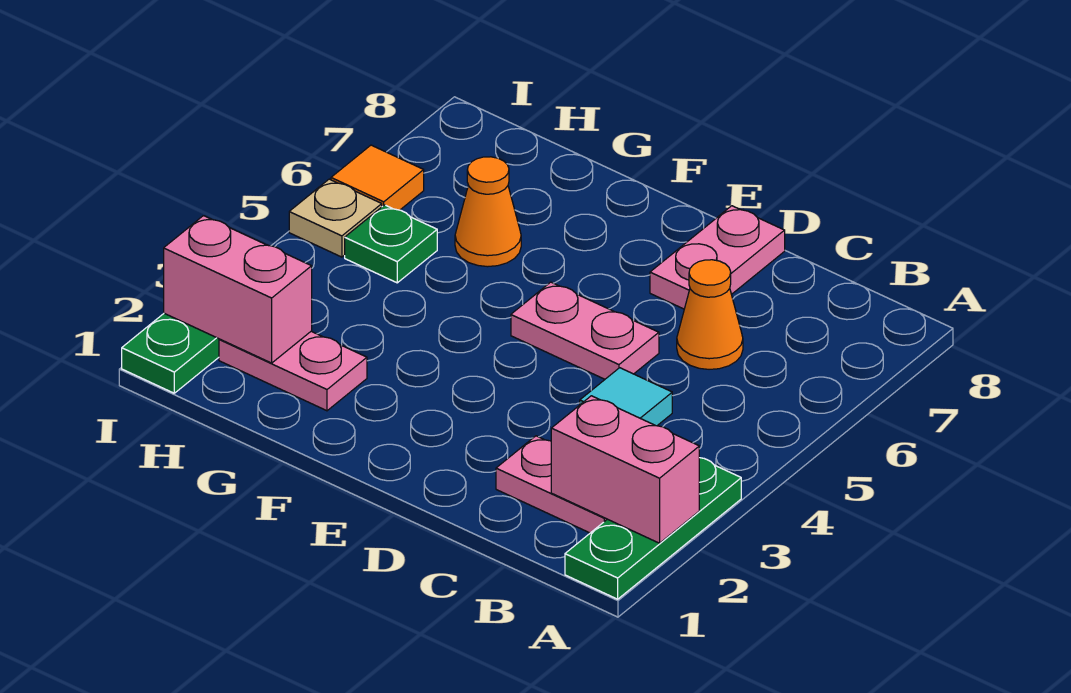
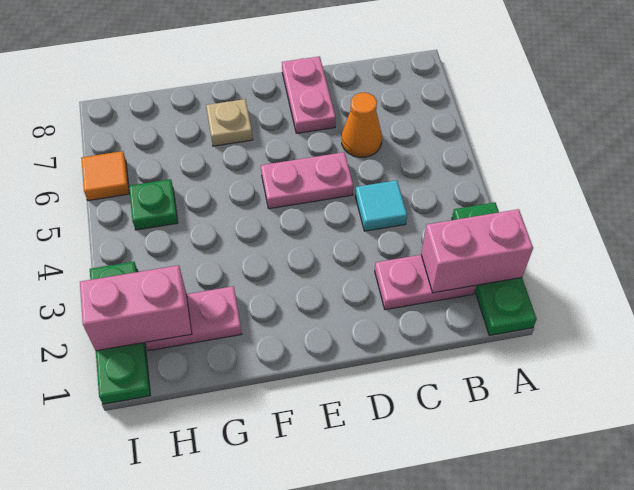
orange cone G6 level 1 -> none
tan plate I5 level 1 -> tan plate F7 level 1

